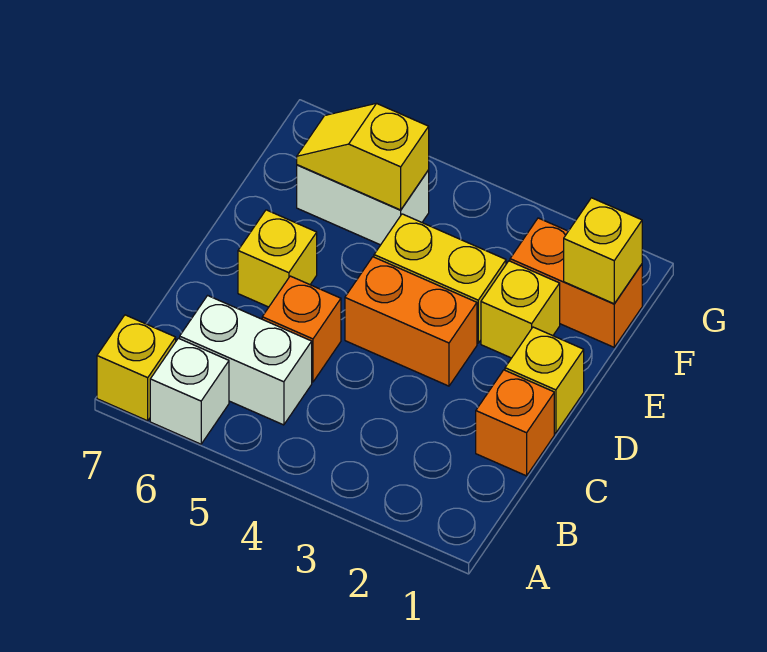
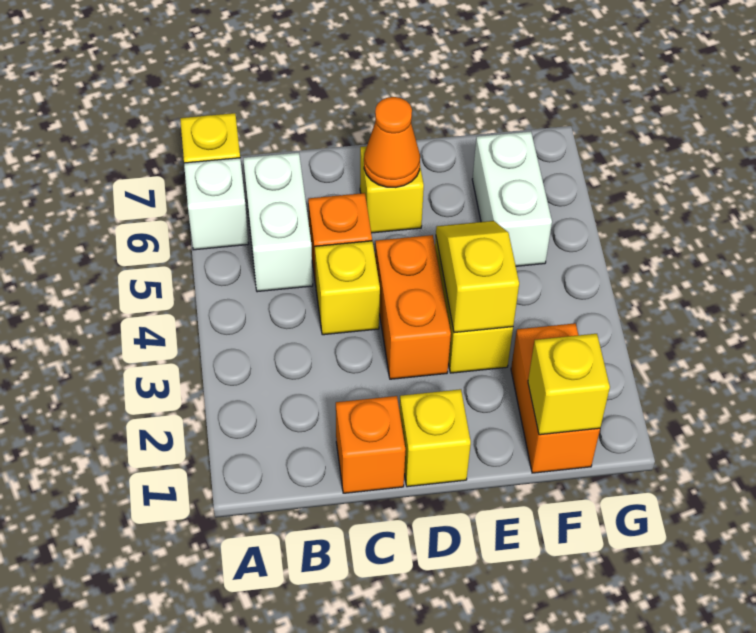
none -> orange cone D6 level 2
yellow brick E2 level 1 -> yellow brick C4 level 1
yellow slope F5:F6 level 2 top 5 -> yellow slope E3:E4 level 2 top 3

